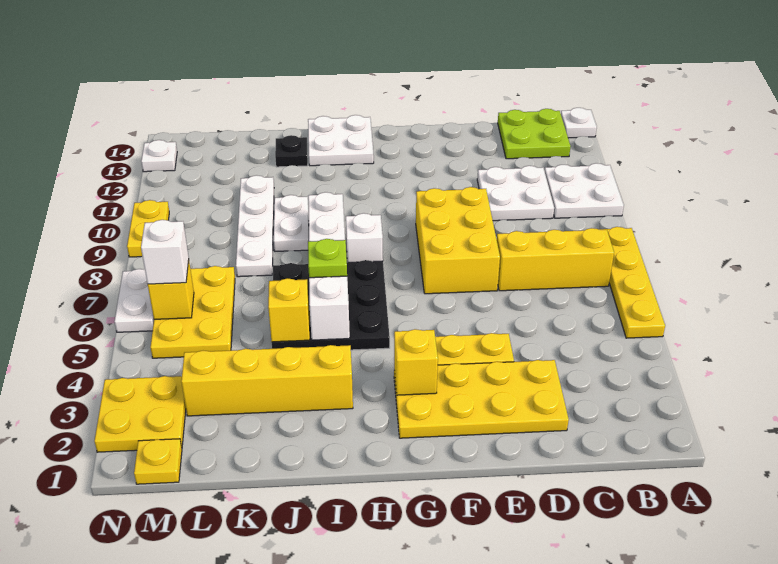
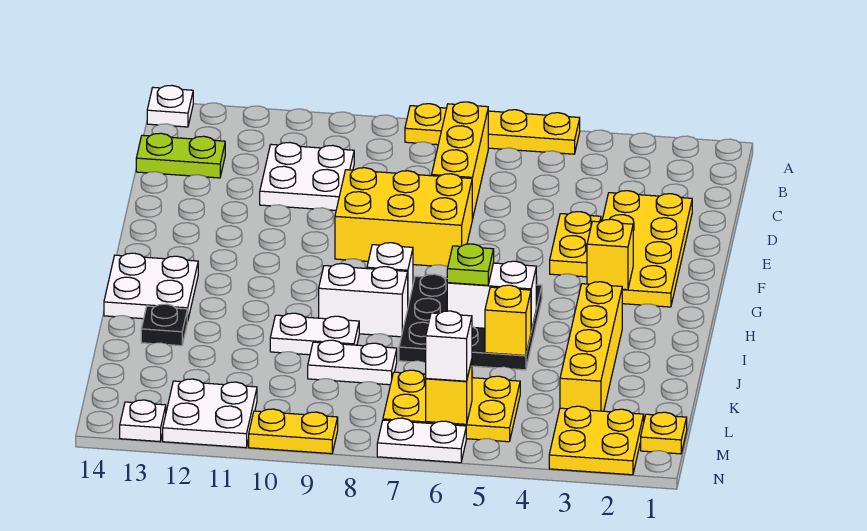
white plate A10:B11 level 1 -> white plate M11:N12 level 1
lime plate B13:C14 level 1 -> lime plate C13:C14 level 1
white plate K8:K11 level 1 -> white plate K8:K9 level 1

